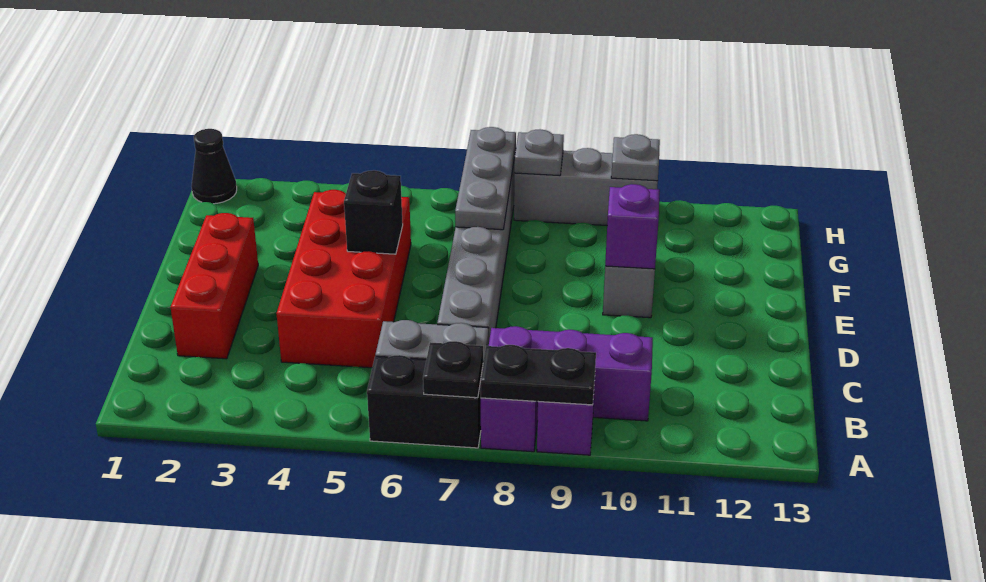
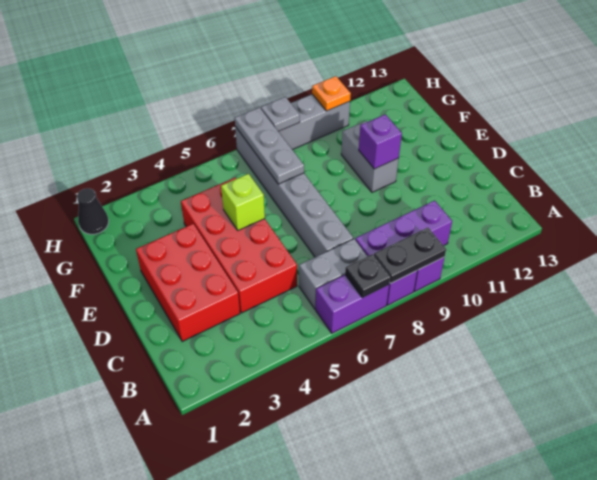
black brick A6:A7 level 1 -> purple brick A6:A7 level 1
red brick C2:E2 level 1 -> red brick C2:E3 level 1
black brick E5 level 2 -> lime brick E5 level 2
grey plate H10 level 2 -> orange plate H10 level 2

